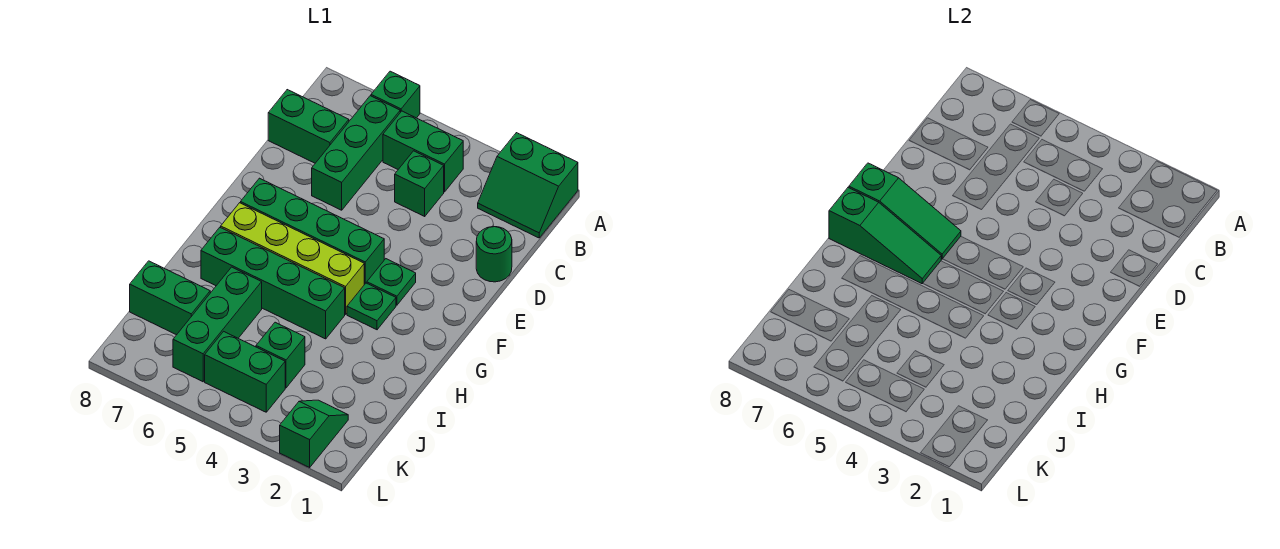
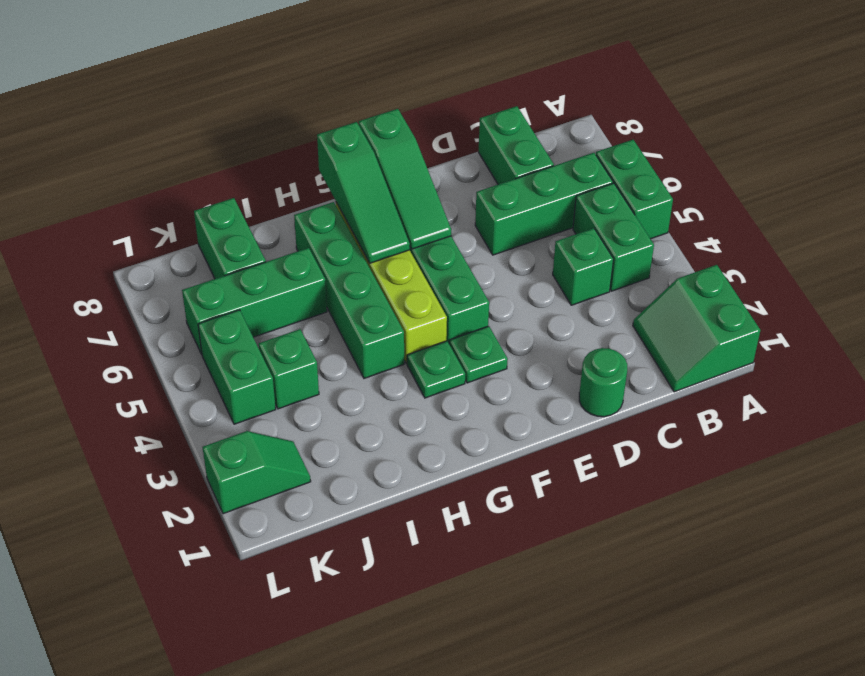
green brick A6 level 1 -> green brick A5:A6 level 1

